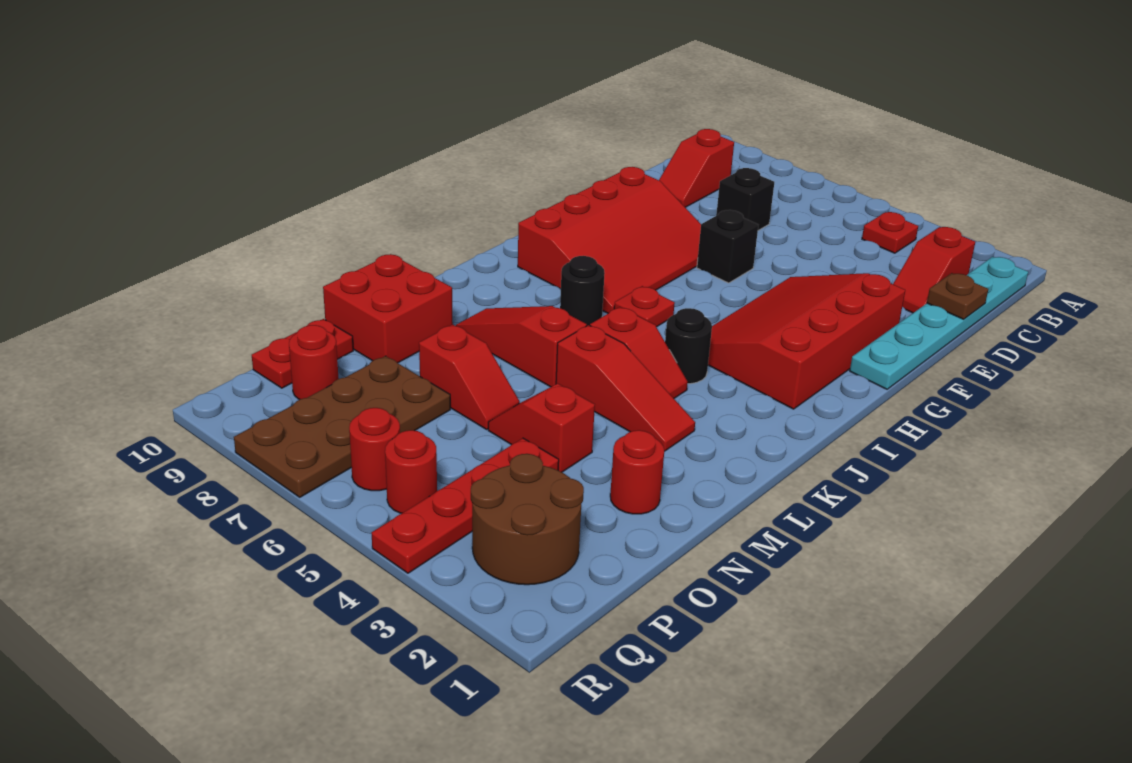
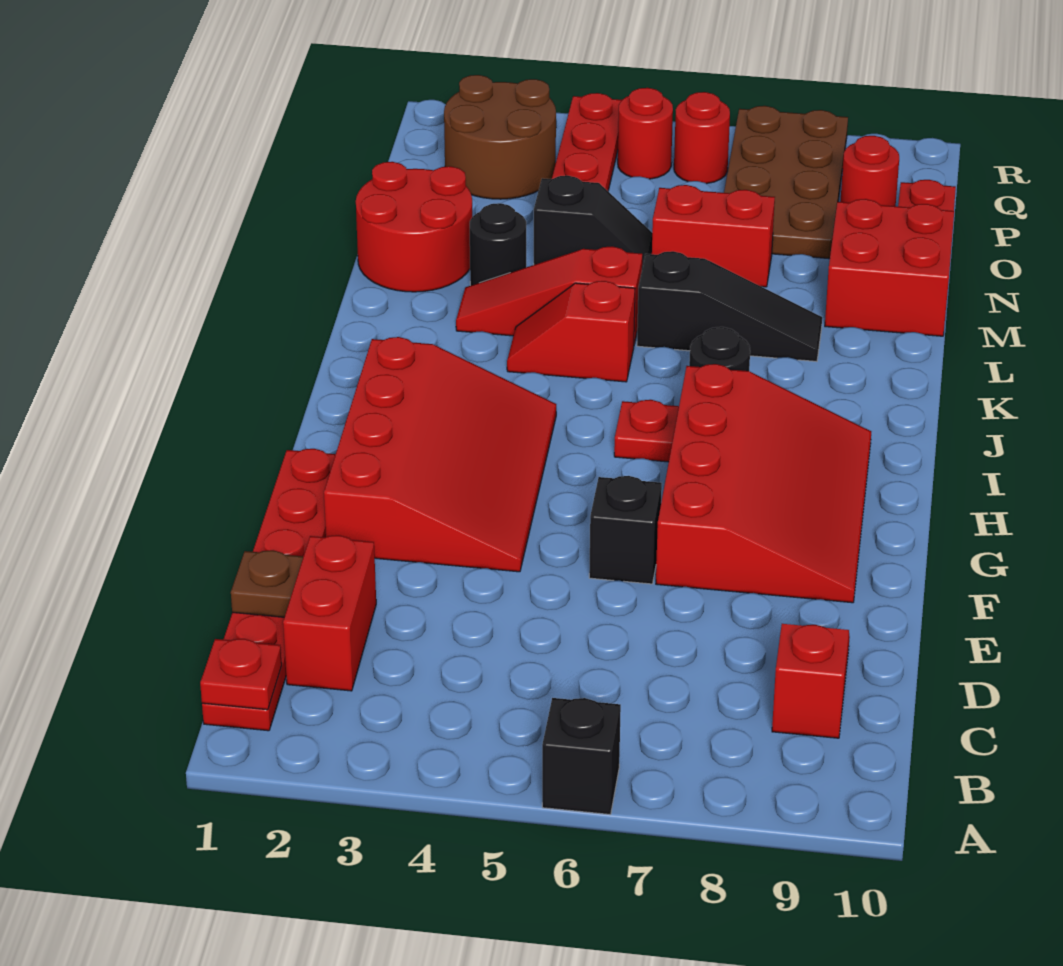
cyan plate B1:G1 level 1 -> red plate B1:G1 level 1
red plate B4 level 1 -> red plate B1 level 2
red slope C2:D2 level 1 top C -> red brick C2:D2 level 1
black brick D7 level 1 -> black brick A6 level 1
red slope F7:I9 level 1 top 9 -> red slope F7:I9 level 1 top 7
black round brick J4 level 1 -> black round brick M3 level 1
red slope L6:L8 level 1 top 6 -> black slope L6:L8 level 1 top 6
red round brick N2 level 1 -> red round brick M1:N2 level 1
red slope N4:N5 level 1 top 4 -> black slope N4:N5 level 1 top 4
red slope N6:N7 level 1 top 7 -> red brick N6:N7 level 1

